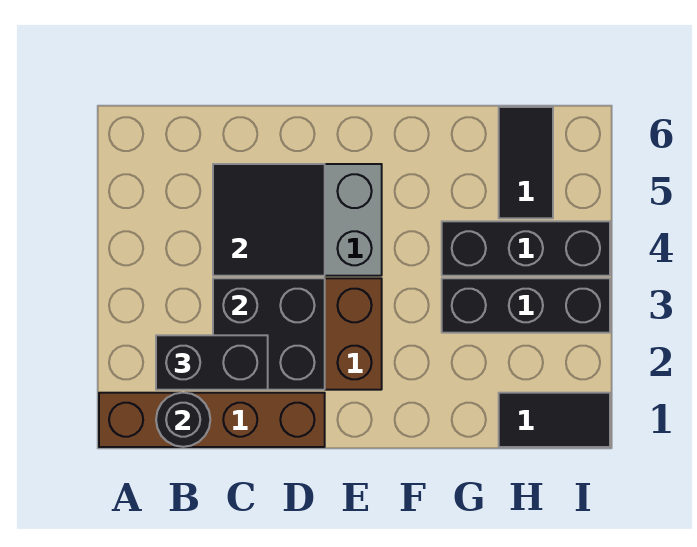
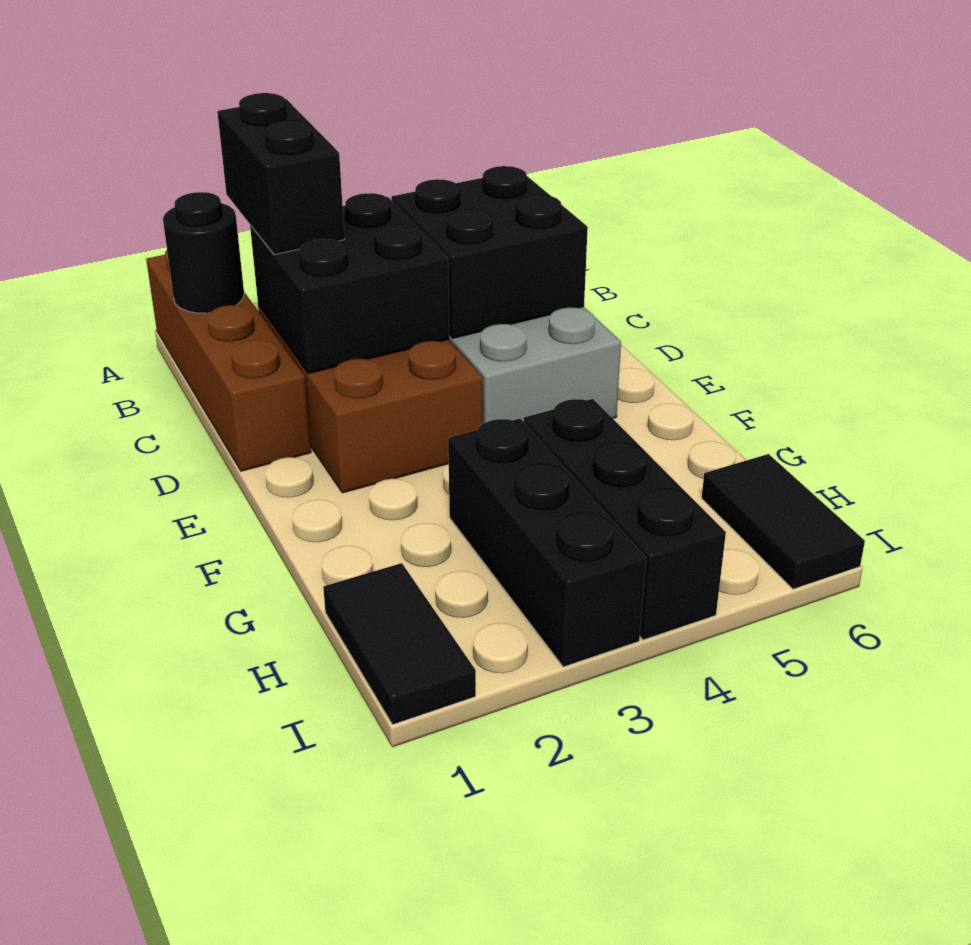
black tile C4:D5 level 2 -> black brick C4:D5 level 2
black tile H5:H6 level 1 -> black tile H6:I6 level 1

